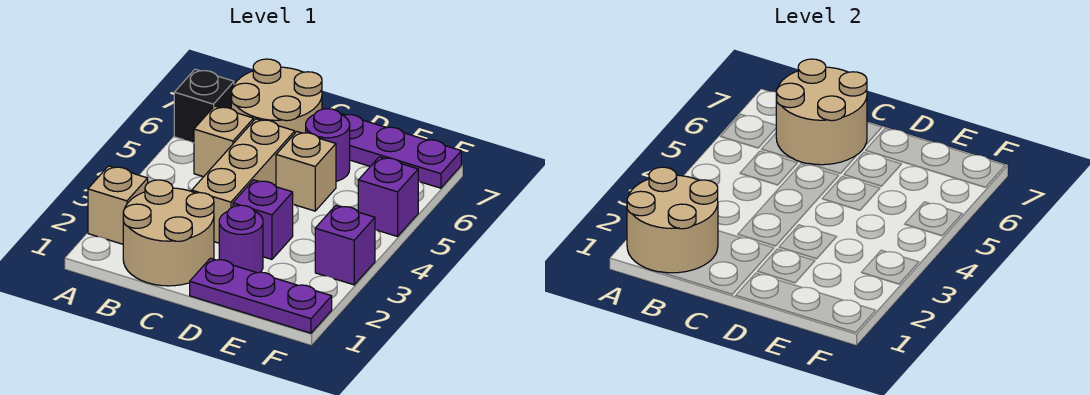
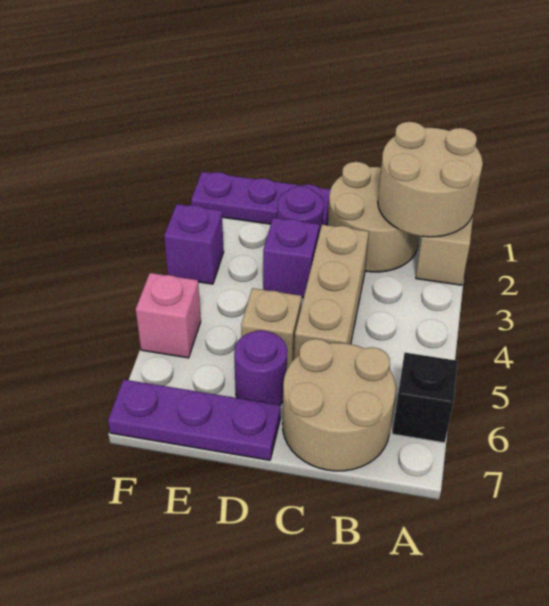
tan brick B5 level 1 -> none
tan round brick B6:C7 level 2 -> none
purple brick F5 level 1 -> pink brick F5 level 1

